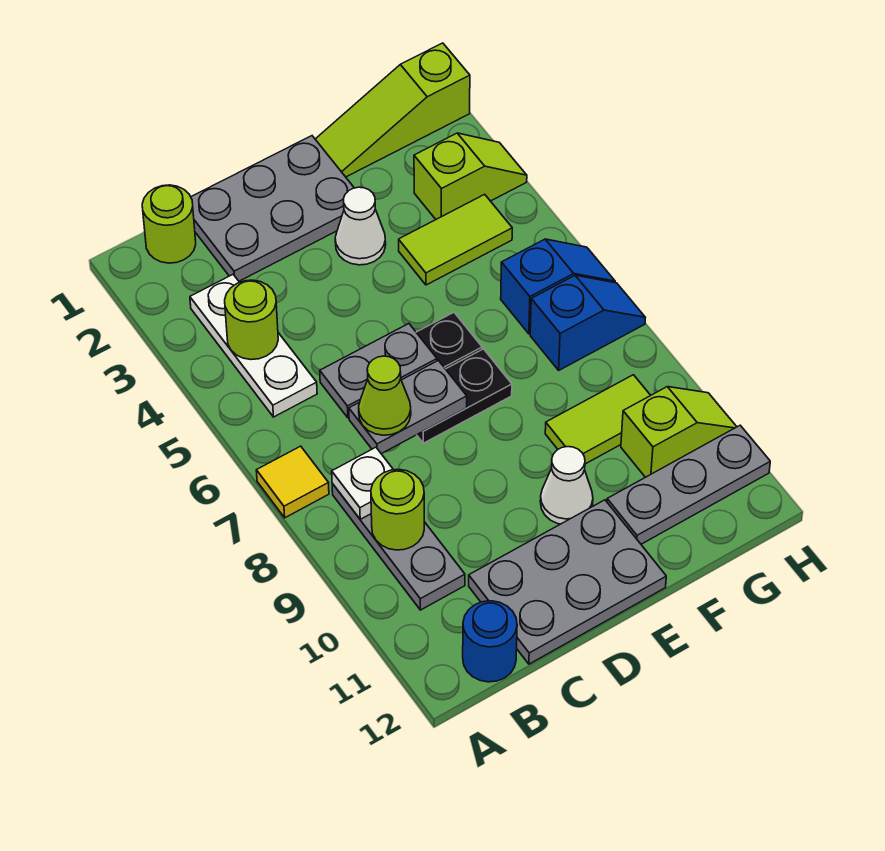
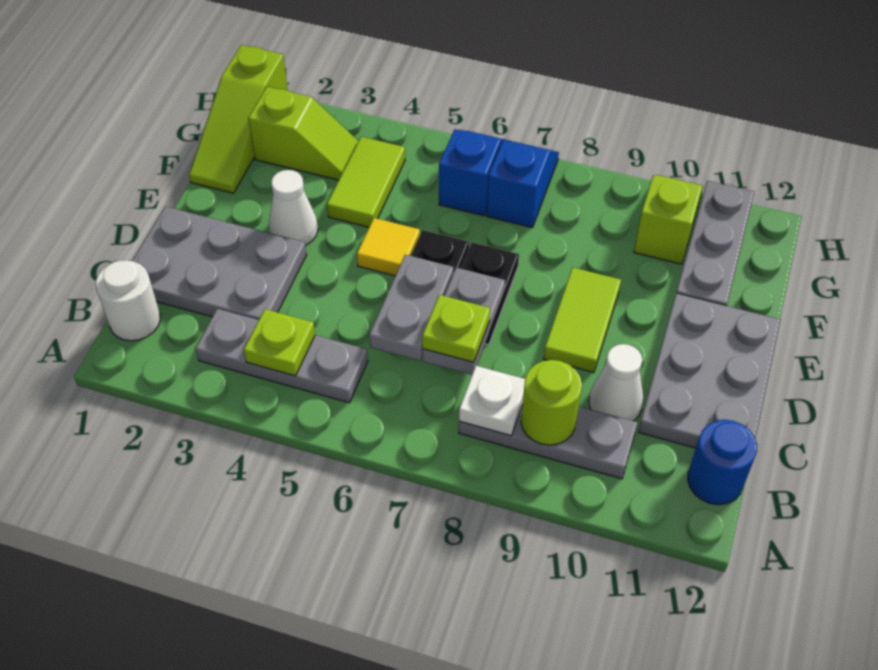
yellow tile A7 level 1 -> yellow tile E5 level 1
lime round brick B1 level 1 -> white round brick B1 level 1
white plate B3:B5 level 1 -> grey plate B3:B5 level 1
lime round brick B4 level 2 -> lime plate B4 level 2
grey plate C1:E2 level 1 -> grey plate C1:D3 level 1
lime cone C7 level 3 -> lime plate C7 level 3
white cone E10 level 1 -> white cone C10 level 1
lime tile F9:G9 level 1 -> lime tile D9:E9 level 1
lime slope G3:H3 level 1 top G -> lime slope G2:G3 level 1 top 2

